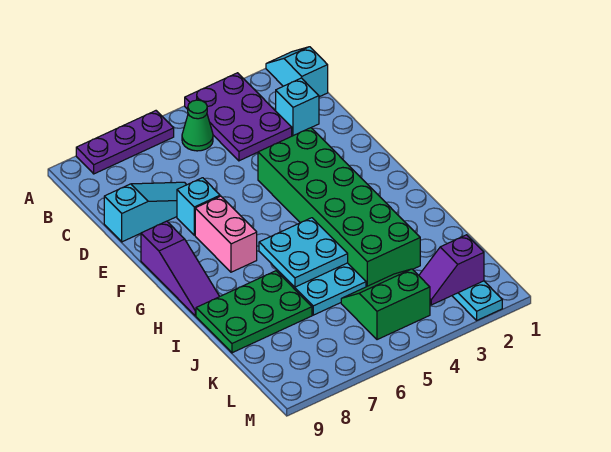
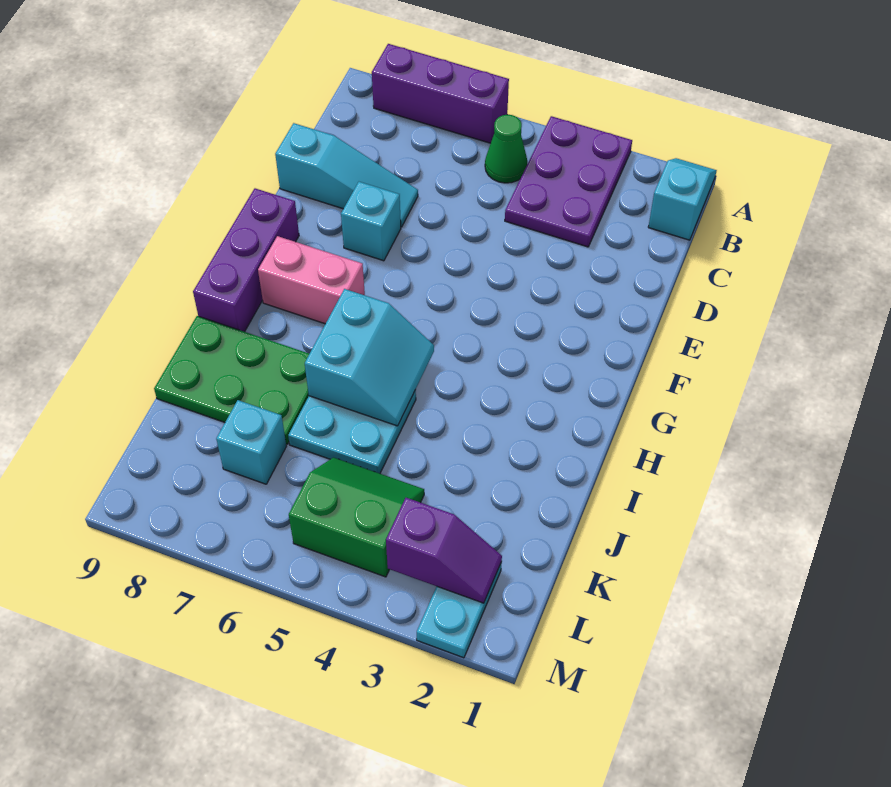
purple plate A6:A8 level 1 -> purple brick A6:A8 level 1
cyan brick C2 level 1 -> cyan brick K7 level 1
green brick E3:J4 level 1 -> none
pink brick F7:G7 level 1 -> pink brick G7:G8 level 1
purple slope F9:H9 level 1 top F -> purple brick F9:H9 level 1
cyan plate H5:I6 level 2 -> cyan slope H5:I6 level 2 top 6
purple slope L2:L3 level 2 top 2 -> purple slope L2:L3 level 2 top 3

